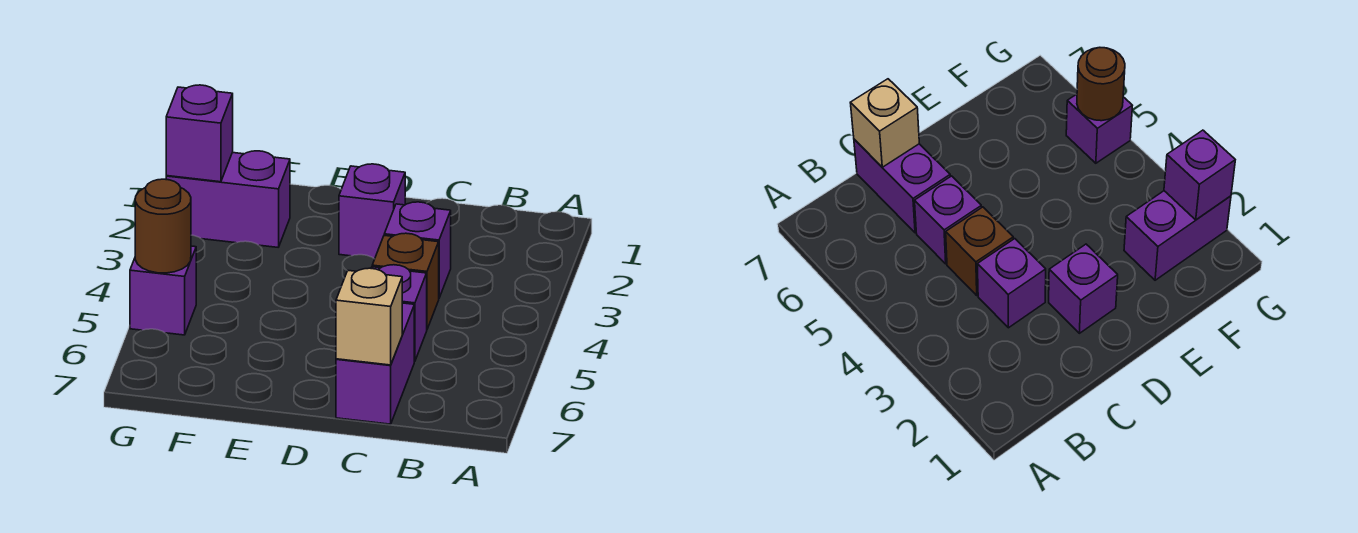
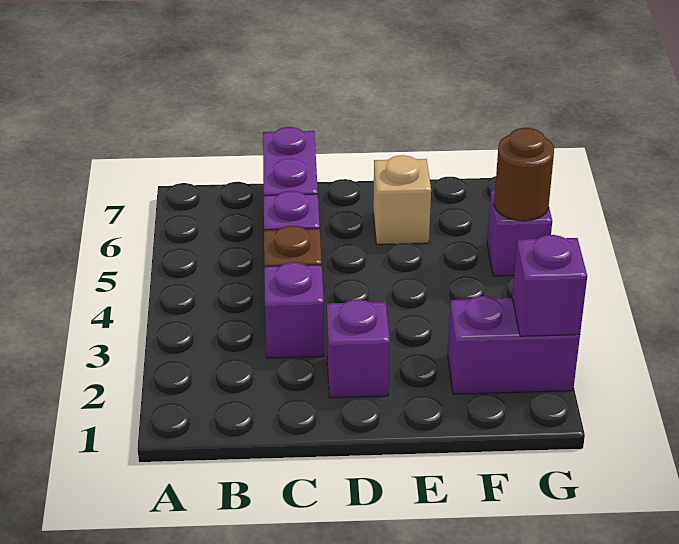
tan brick C7 level 2 -> tan brick E6 level 1

